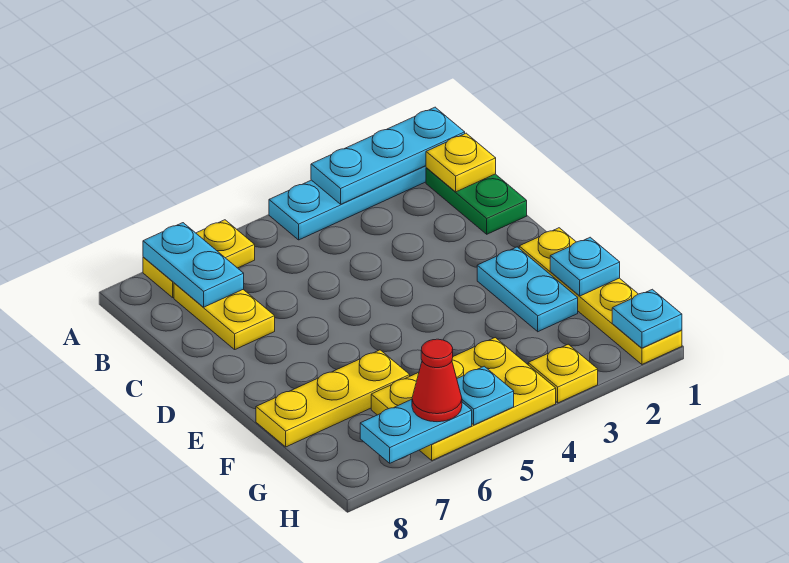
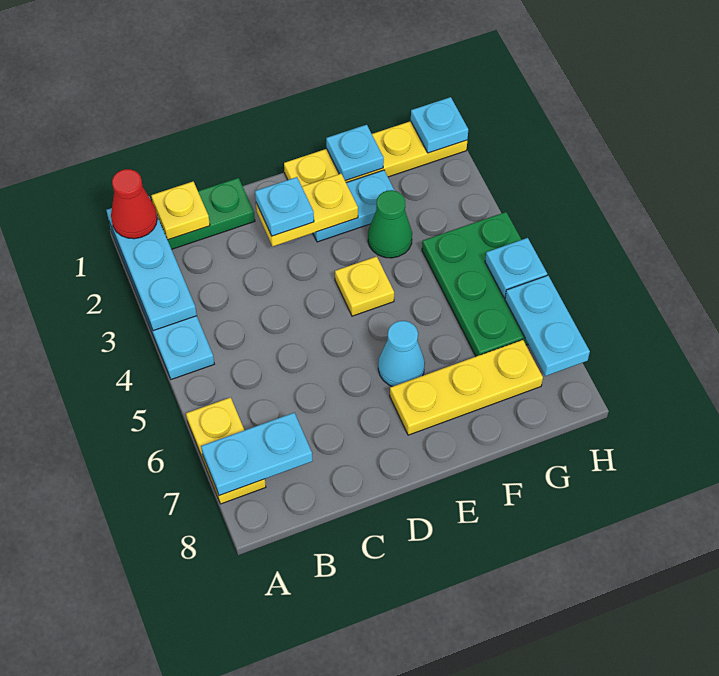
yellow plate B7:C7 level 1 -> yellow plate D2:E2 level 2
none -> cyan plate D2 level 3
none -> cyan cone E6 level 1
none -> green cone F3 level 1
yellow plate F6:F8 level 1 -> yellow plate E7:G7 level 1
yellow plate G4:H6 level 1 -> green plate G4:H6 level 1
yellow plate H3 level 1 -> yellow plate E4 level 1
red cone H6 level 3 -> red cone A1 level 3

